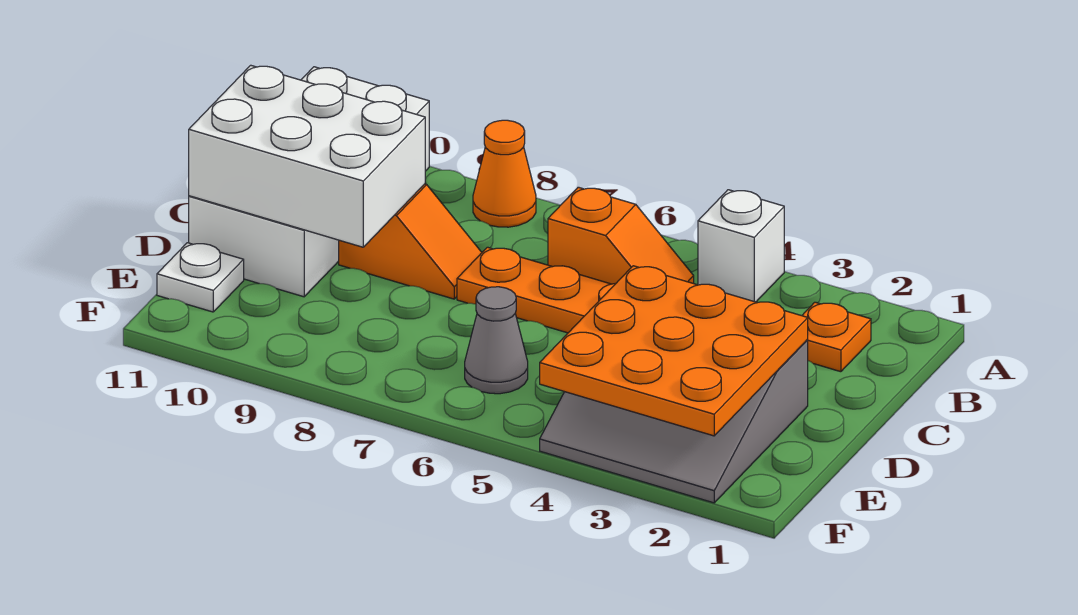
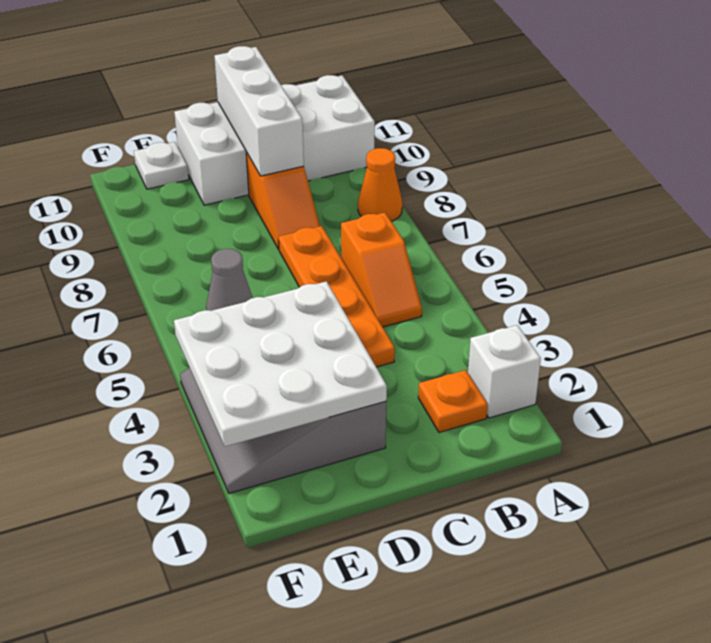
white brick A4 level 1 -> white brick A2 level 1
white brick C9:D11 level 2 -> white brick C9:C11 level 2
orange plate D2:F4 level 2 -> white plate D2:F4 level 2

